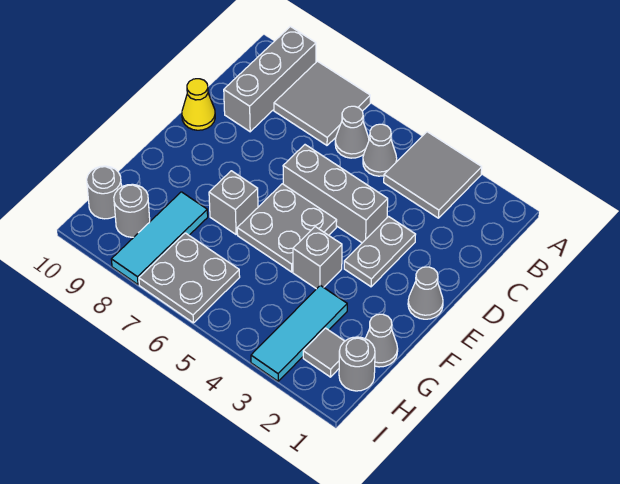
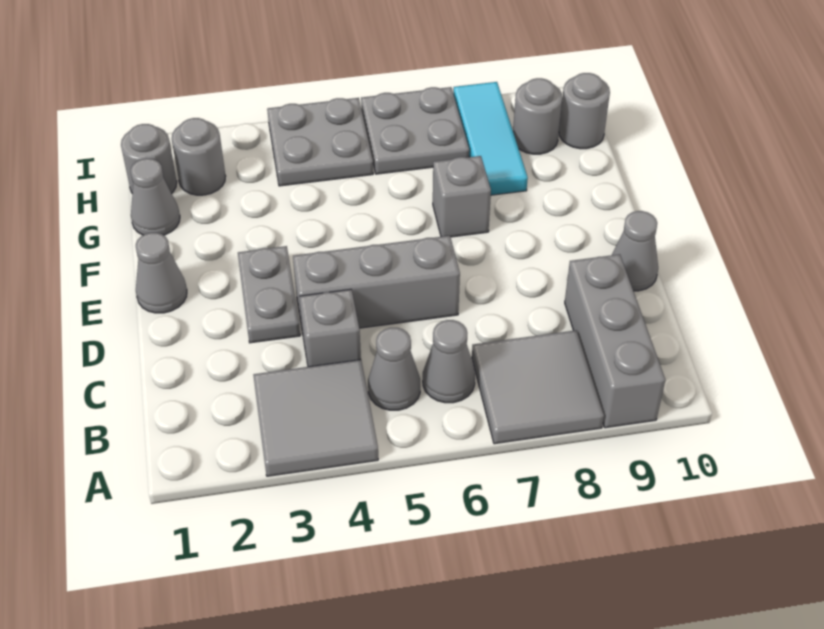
yellow cone D10 level 1 -> grey cone D10 level 1
grey plate E5:F6 level 1 -> grey plate H4:I5 level 1
grey brick F4 level 1 -> grey brick C4 level 1
cyan tile G3:I3 level 1 -> none
grey tile H2 level 1 -> grey round brick H2 level 1

